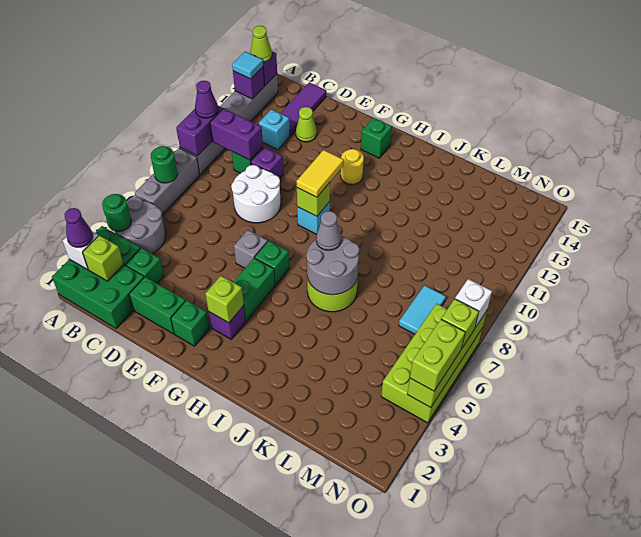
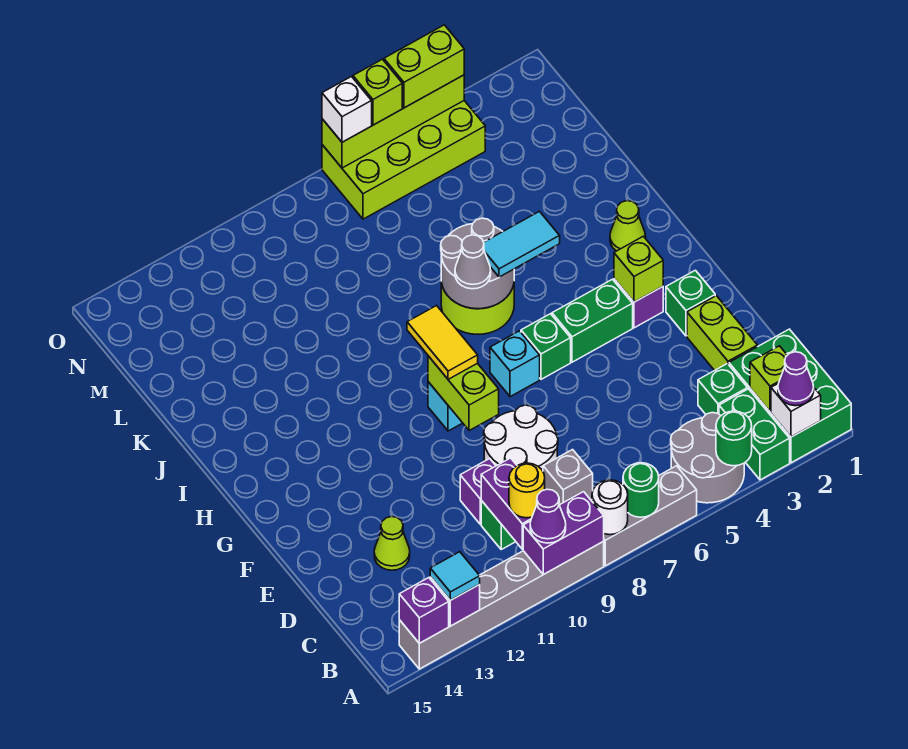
none -> white round brick A8 level 2
lime cone A14 level 3 -> lime cone I2 level 1
cyan brick C12 level 1 -> cyan brick G7 level 1
purple tile C13:C15 level 1 -> none
green brick D2:E2 level 1 -> lime brick D2:E2 level 1
grey brick F6 level 1 -> grey brick C8 level 1
lime brick G9 level 2 -> lime brick F9:G9 level 2
yellow tile G9:G10 level 3 -> yellow tile G9:H9 level 3
yellow round brick G12 level 1 -> yellow round brick B10 level 3
green brick G14 level 1 -> none
cyan tile M7:M8 level 1 -> cyan tile I5:I6 level 3

